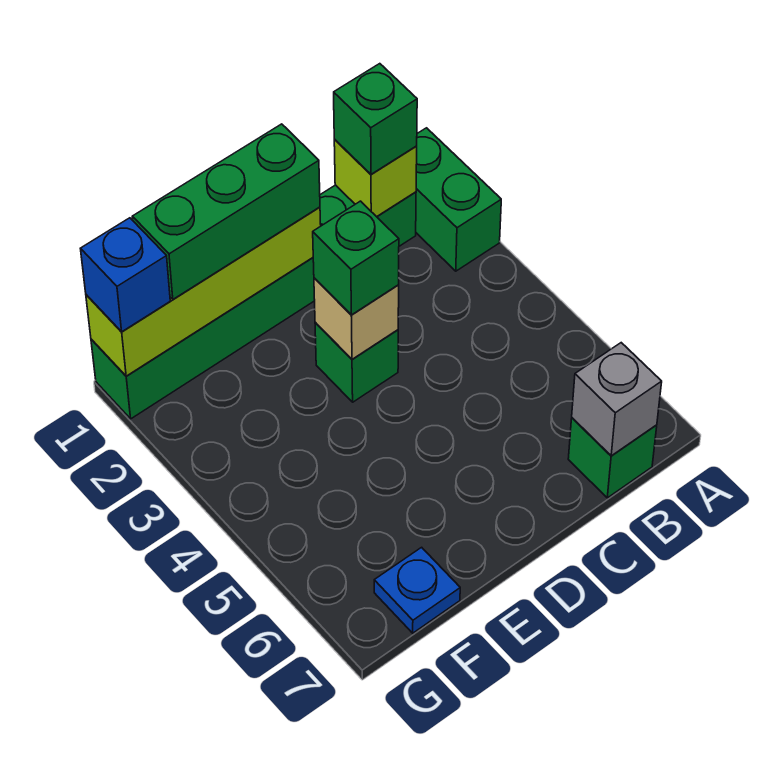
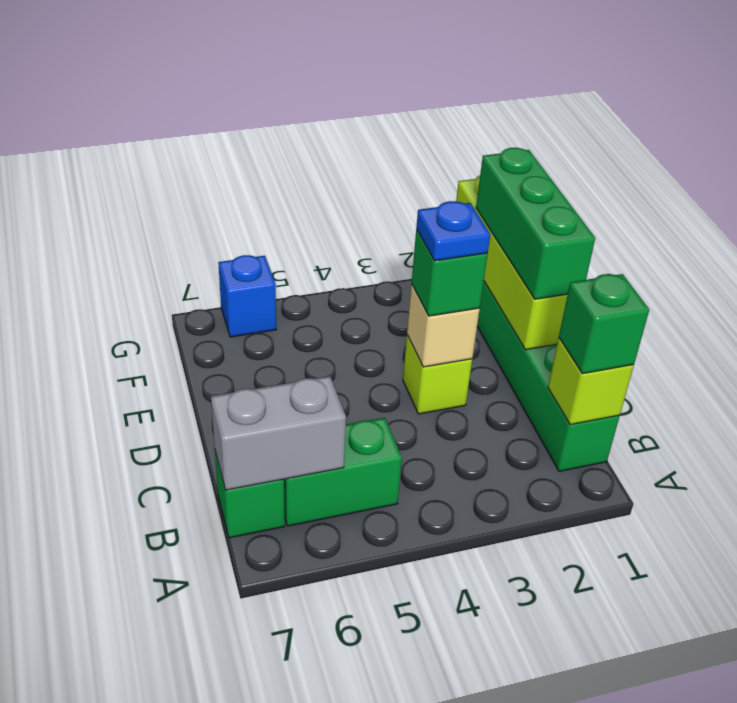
green brick A1:A2 level 1 -> green brick B5:B6 level 1
grey brick B7 level 2 -> grey brick B6:B7 level 2
green brick D3 level 1 -> lime brick D3 level 1
blue plate F7 level 1 -> blue plate D3 level 4
blue brick G1 level 3 -> blue brick G6 level 1

